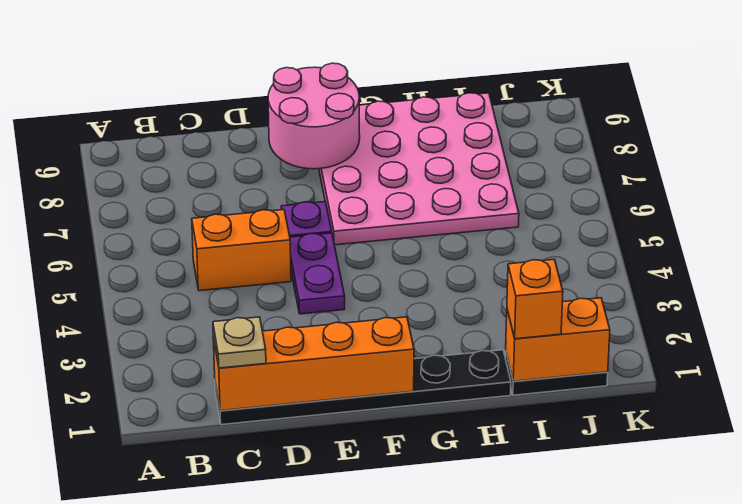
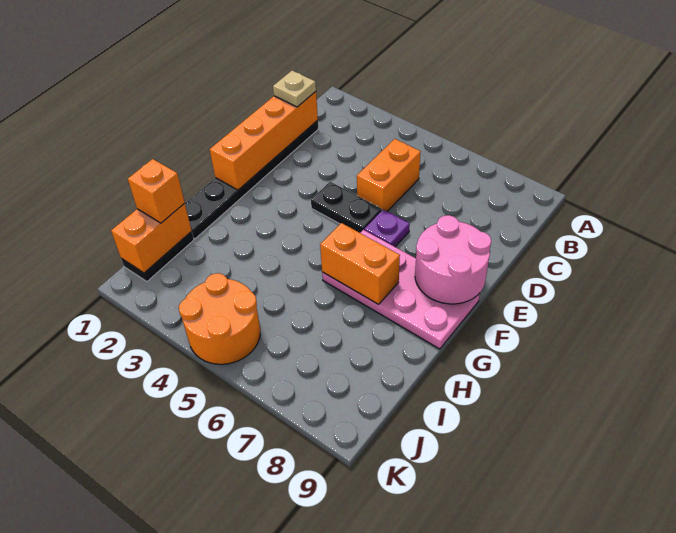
purple plate E4:E5 level 1 -> black plate E4:E5 level 1
pink plate F6:I9 level 1 -> pink plate F6:G9 level 1
none -> orange brick G6:G7 level 2
none -> orange round brick J4:K5 level 1

